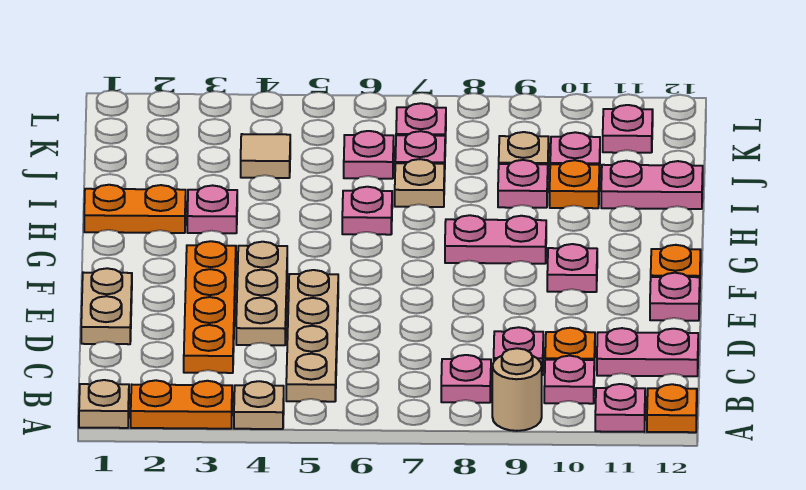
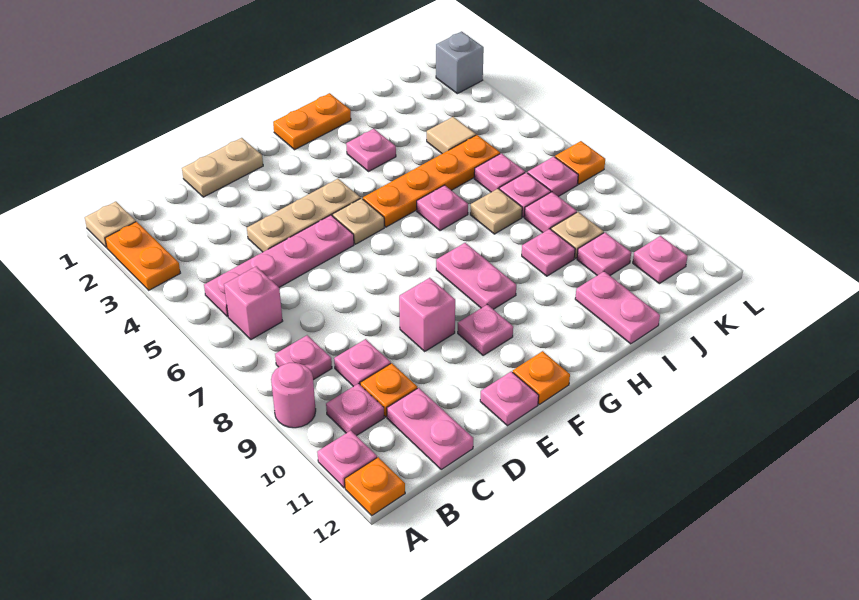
tan plate A4 level 1 -> tan plate F5 level 1
tan round brick A9 level 1 -> pink round brick A9 level 1
tan plate B5:E5 level 1 -> pink plate B5:E5 level 1
none -> pink brick B6 level 1
orange plate C3:F3 level 1 -> orange plate G5:J5 level 1
none -> pink brick E9 level 1
orange plate H1:H2 level 1 -> orange plate G1:H1 level 1
orange plate I10 level 1 -> orange plate L7 level 1
none -> pink plate J8 level 1
none -> grey brick L2 level 1

